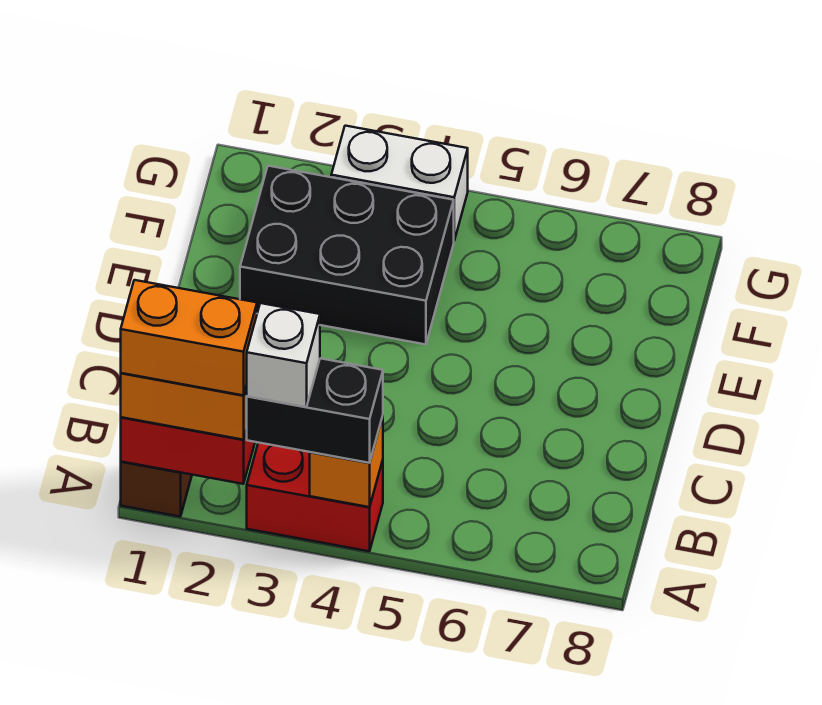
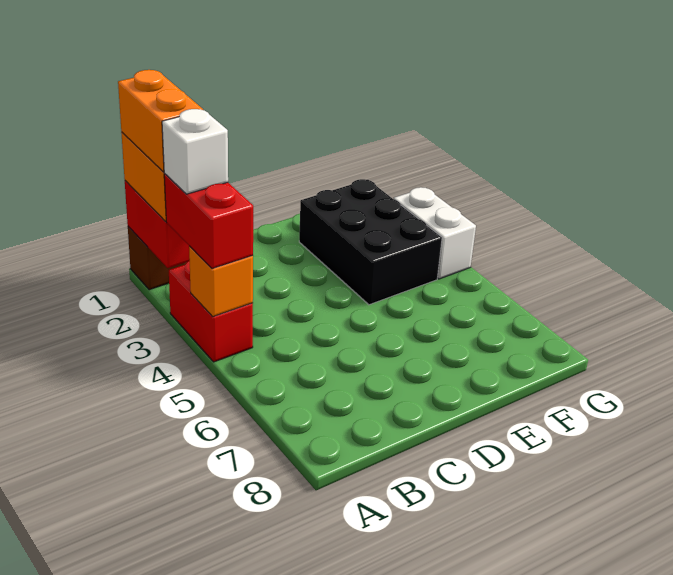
black brick A3:A4 level 3 -> red brick A3:A4 level 3

